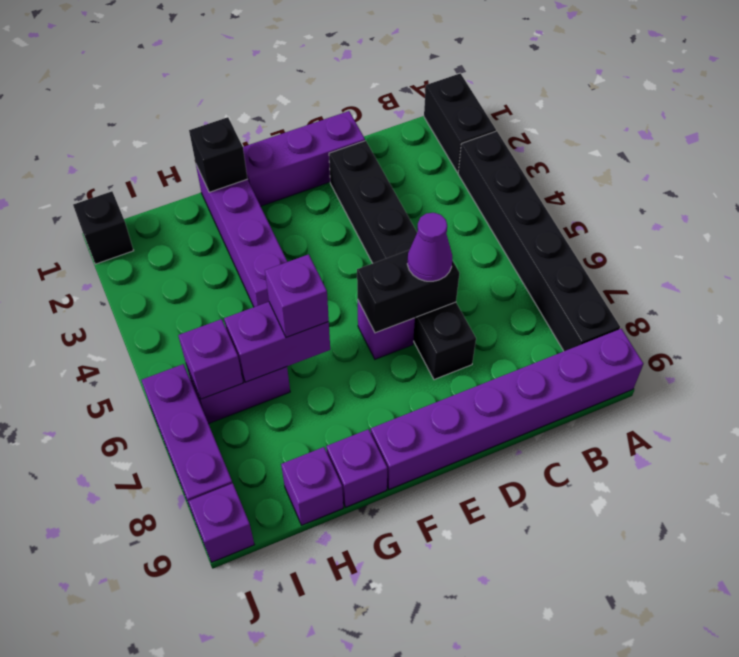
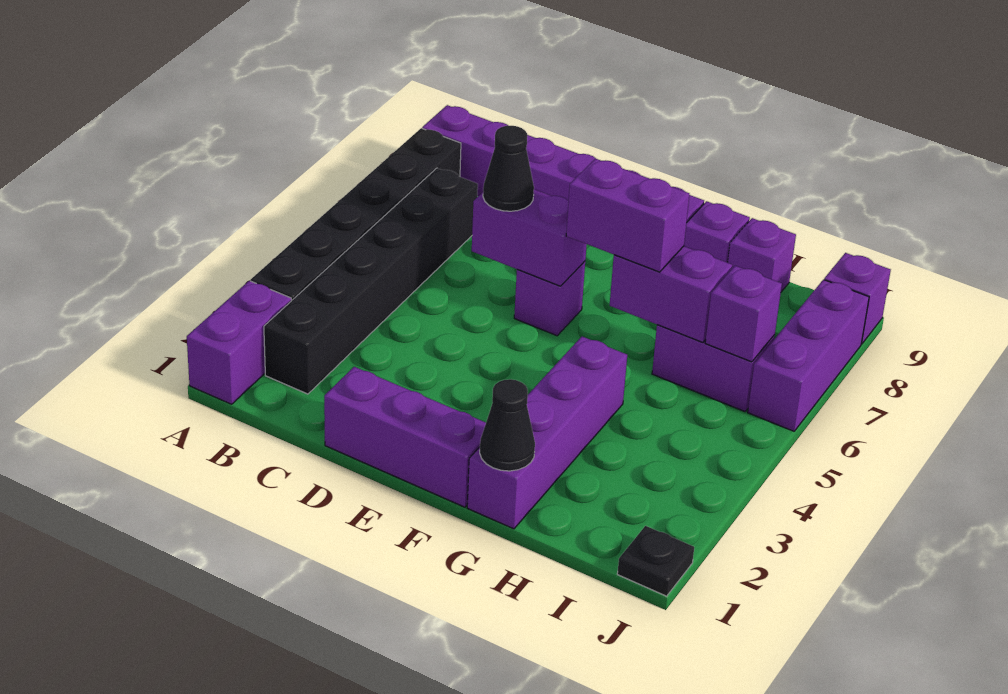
black brick A1:A2 level 1 -> purple brick A1:A2 level 1
black brick D2:D7 level 1 -> black brick B2:B7 level 1
black brick D6:E6 level 2 -> purple brick D6:E6 level 2
purple cone D6 level 3 -> black cone D6 level 3
black brick G1 level 2 -> black cone G1 level 2
purple brick G6 level 3 -> purple brick F6:G6 level 3
black brick J1 level 1 -> black plate J1 level 1

